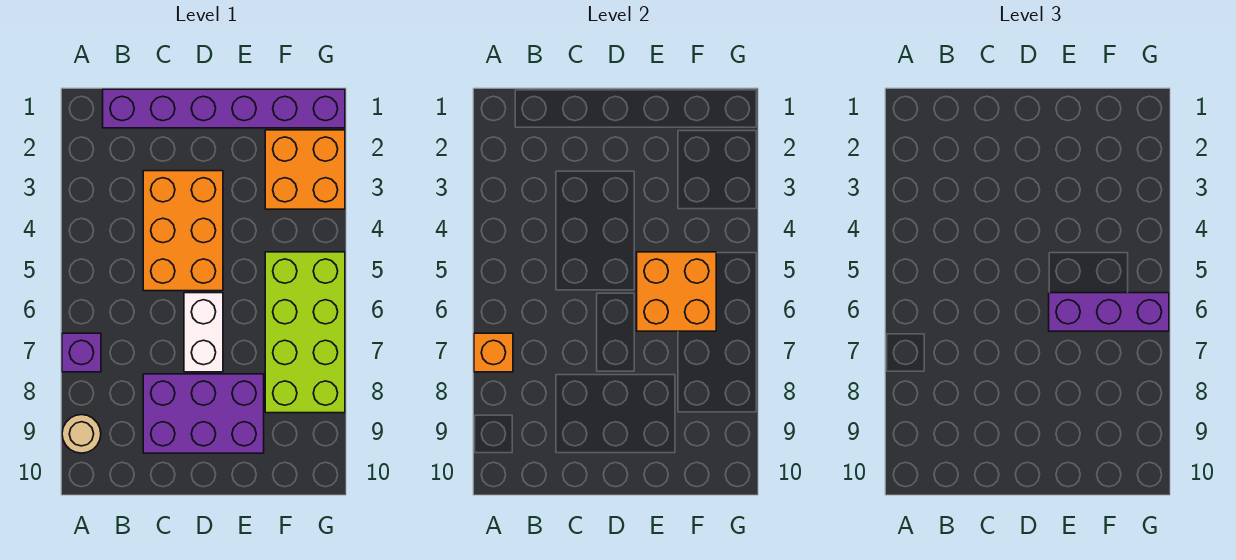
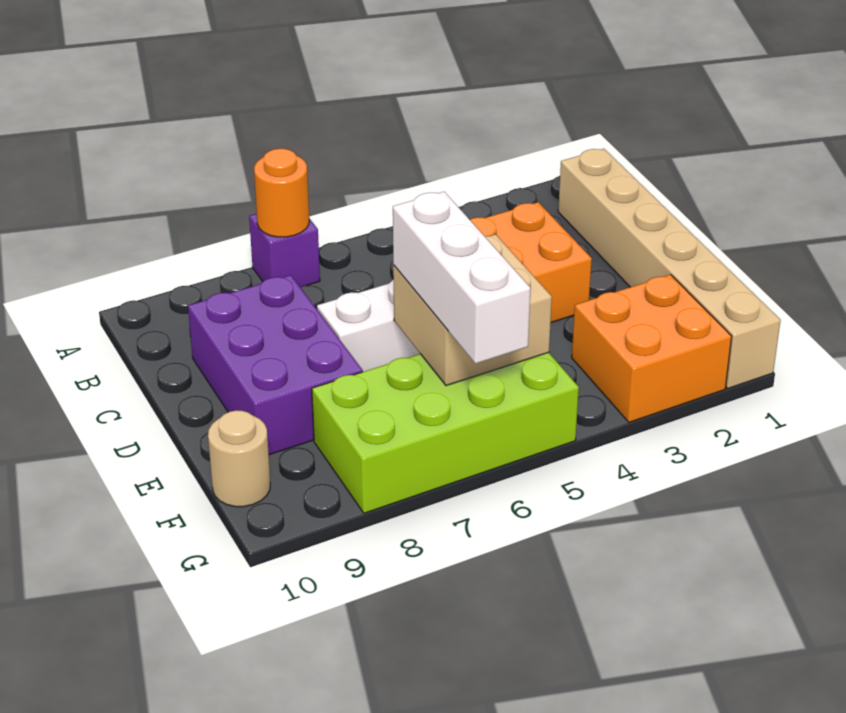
orange brick A7 level 2 -> orange round brick A7 level 2
tan round brick A9 level 1 -> tan round brick F10 level 1
purple brick B1:G1 level 1 -> tan brick B1:G1 level 1
orange brick E5:F6 level 2 -> tan brick E5:F6 level 2
purple brick E6:G6 level 3 -> white brick E6:G6 level 3

